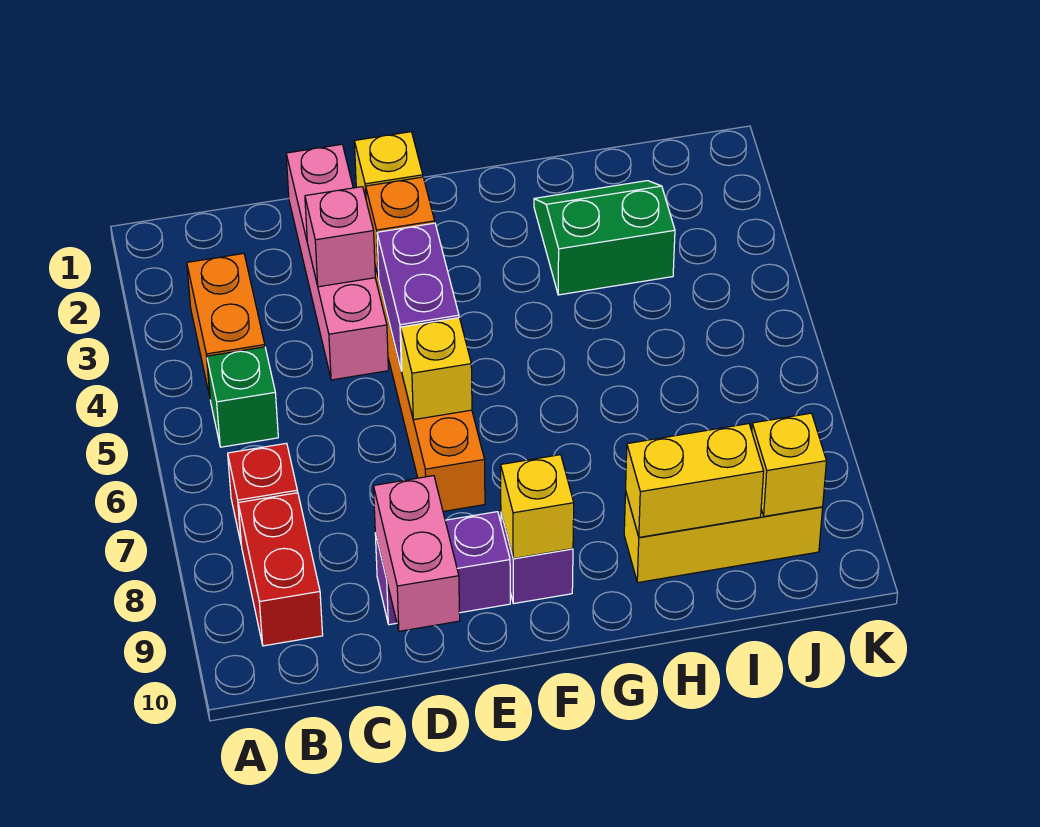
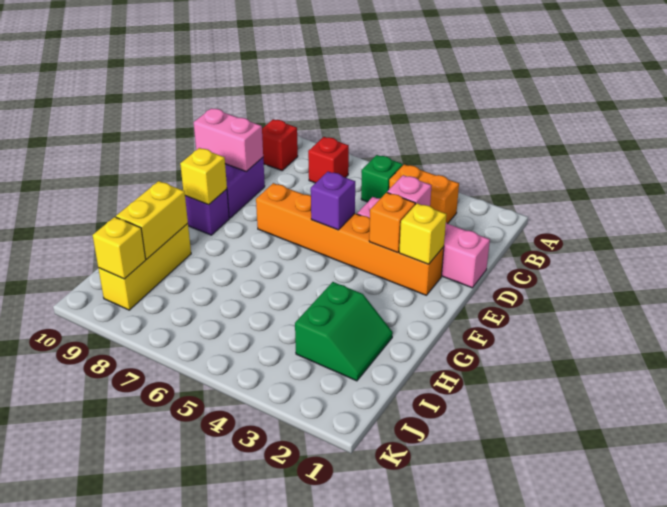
red brick B8:B9 level 1 -> red brick B9 level 1
purple brick E4:E5 level 2 -> purple brick E5 level 2
yellow brick E6 level 2 -> none

